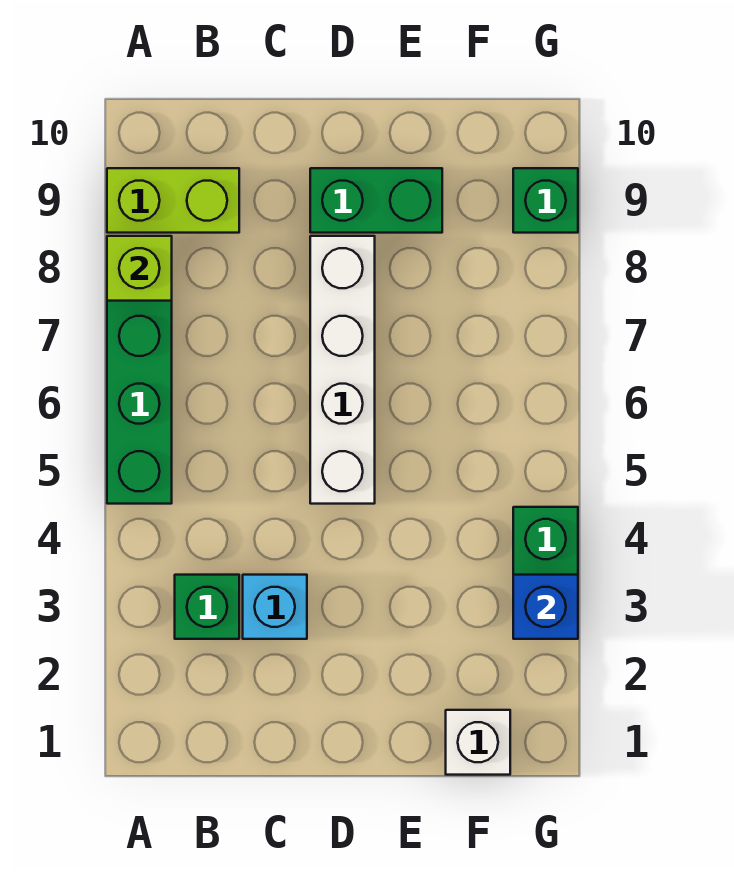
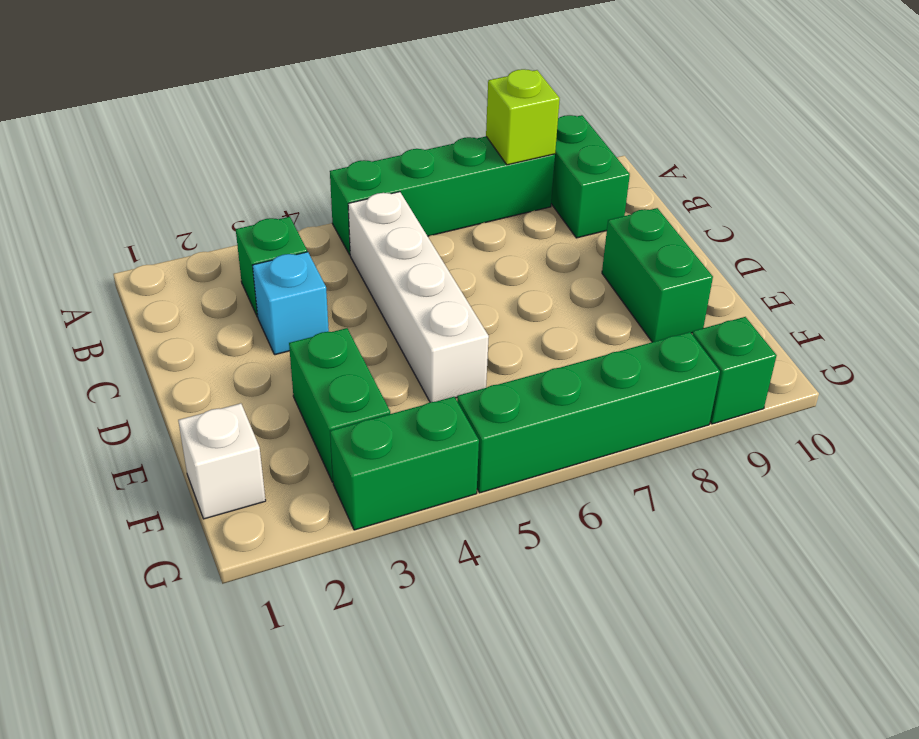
lime brick A9:B9 level 1 -> green brick A9:B9 level 1
white brick D5:D8 level 1 -> white brick B5:E5 level 1
none -> green brick E3:F3 level 1
blue brick G3 level 2 -> none
none -> green brick G5:G8 level 1

